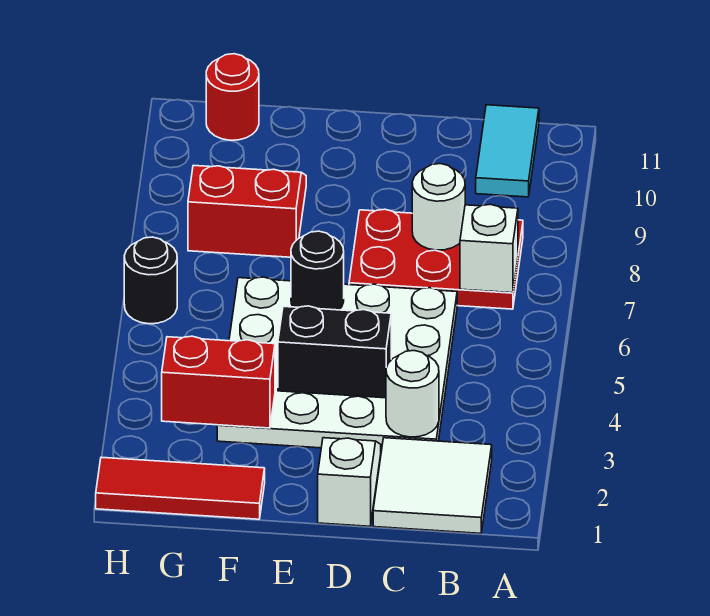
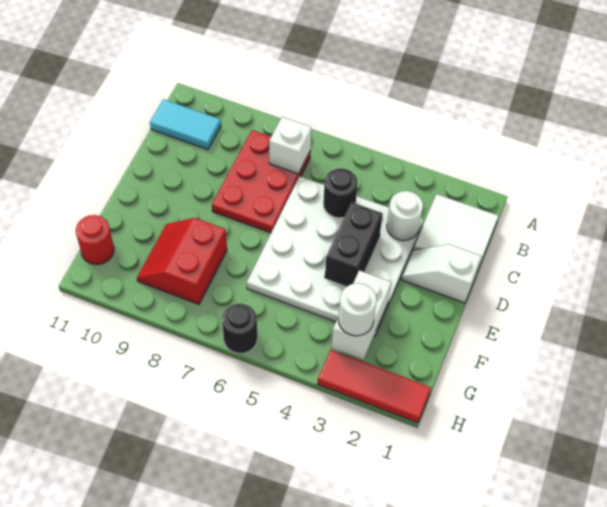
white round brick C8 level 2 -> white round brick G3 level 3
black round brick E6 level 2 -> black round brick C5 level 2
red tile F1:H1 level 1 -> red tile H1:H3 level 1
red brick F3:G3 level 2 -> white brick F3:G3 level 2

